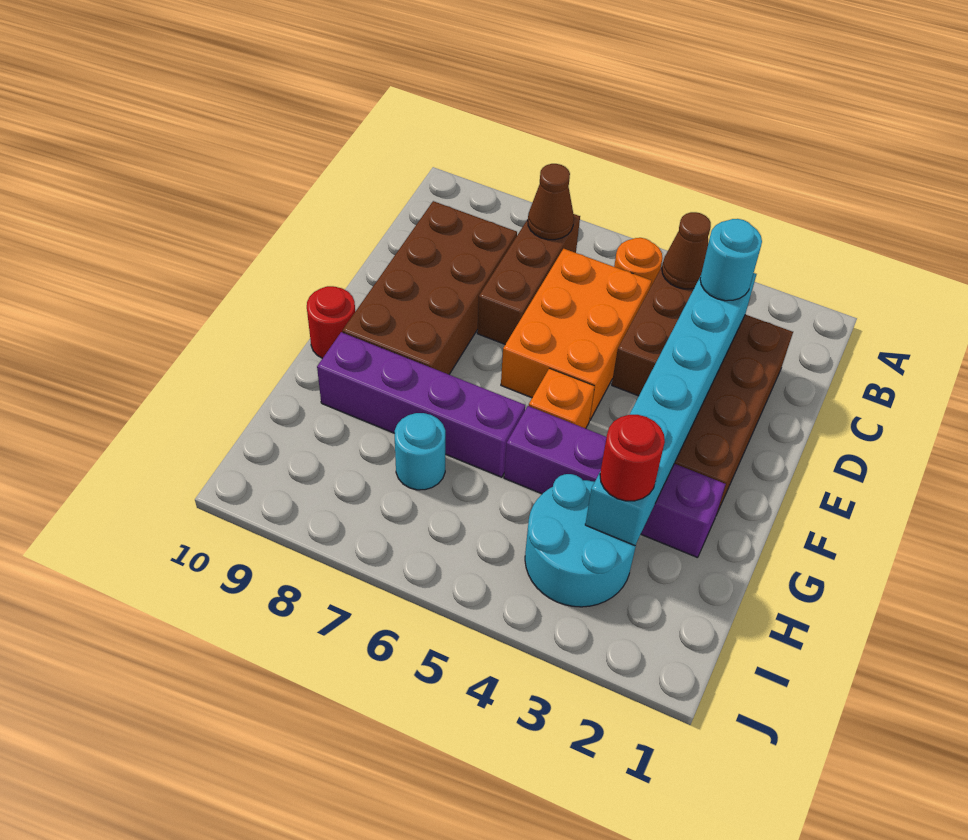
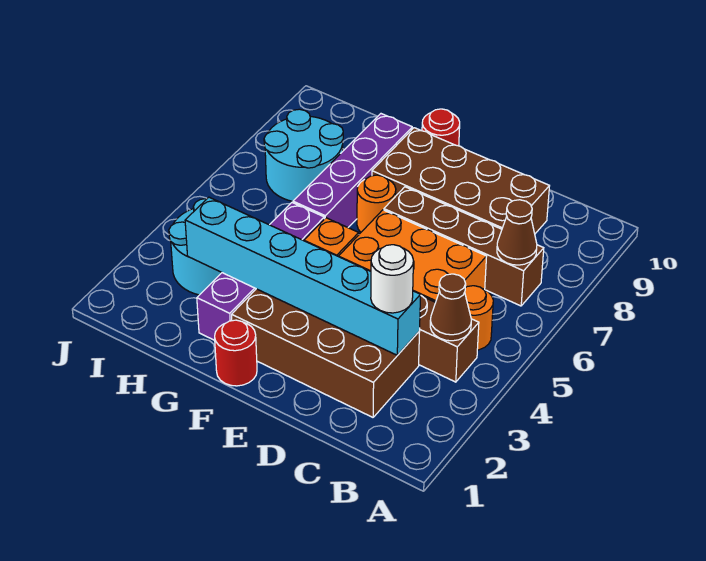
brown brick B7:D7 level 1 -> brown brick B7:E7 level 1
cyan round brick C3 level 3 -> white round brick C3 level 3
none -> orange round brick F7 level 1
red round brick H3 level 3 -> red round brick F1 level 1
cyan round brick H7 level 1 -> cyan round brick H7:I8 level 1

